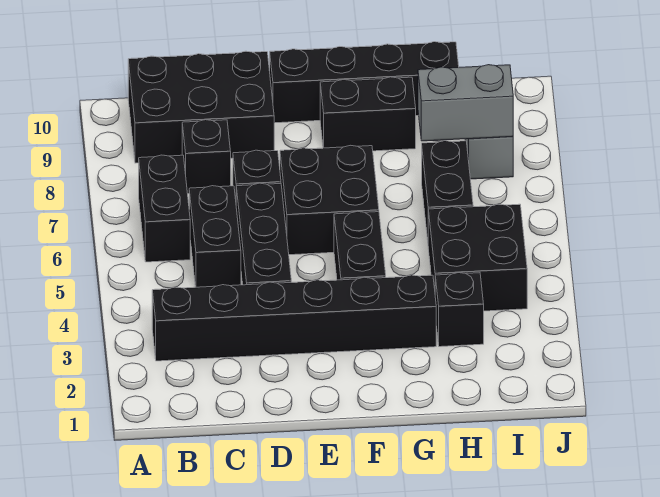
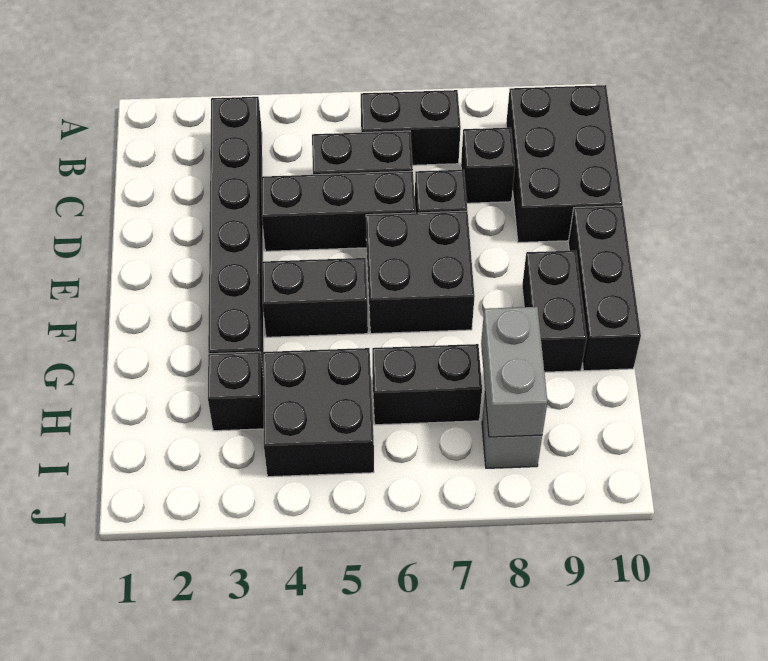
black brick E10:H10 level 1 -> black brick E10:G10 level 1

